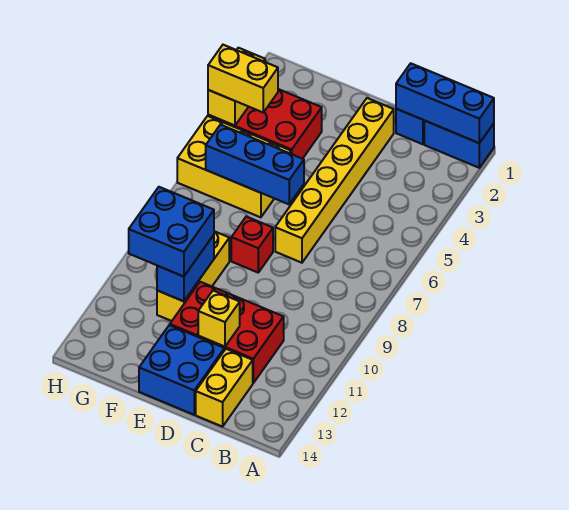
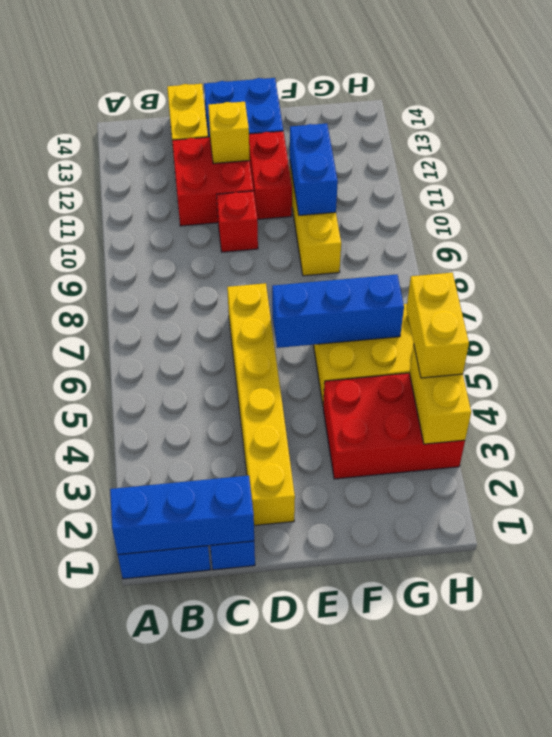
red brick E8 level 1 -> red brick D10 level 1
blue brick F10:G11 level 3 -> none
yellow brick G4:H4 level 3 -> yellow brick H4:H5 level 3

